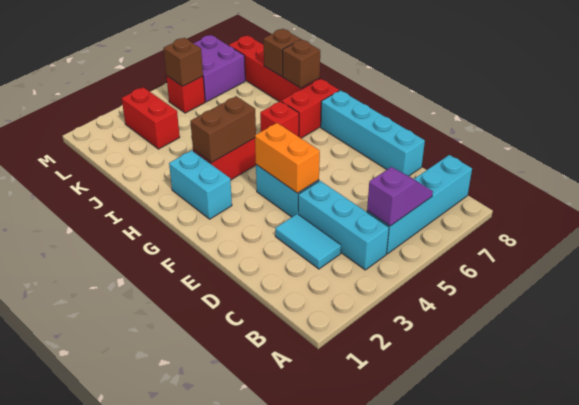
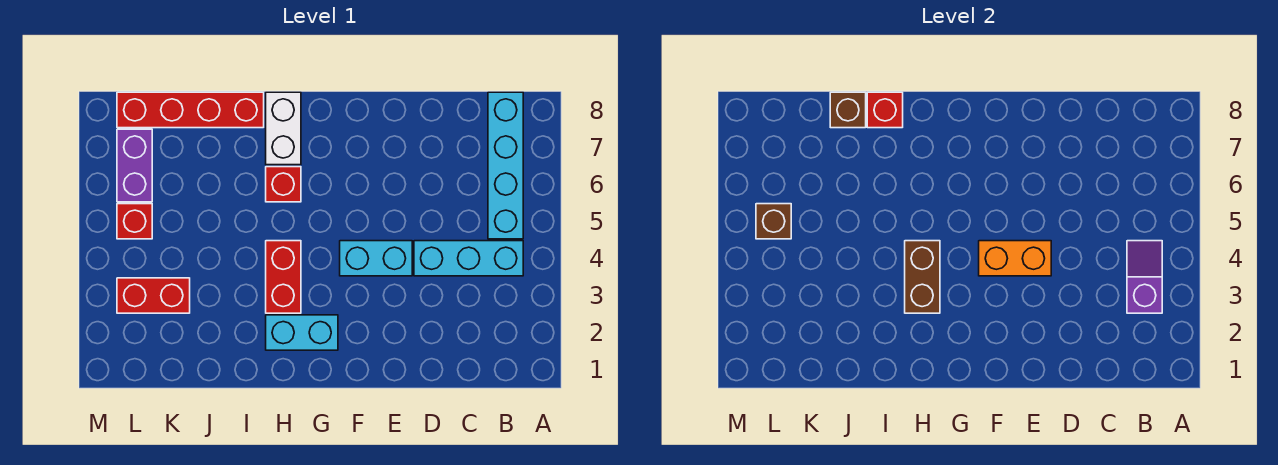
purple slope B5:B6 level 2 top 5 -> purple slope B3:B4 level 2 top 3
cyan tile C3:D3 level 1 -> none
cyan brick D8:G8 level 1 -> none
red brick H7:H8 level 1 -> white brick H7:H8 level 1
brown brick I8 level 2 -> red brick I8 level 2
purple brick L6:M7 level 1 -> purple brick L6:L7 level 1

